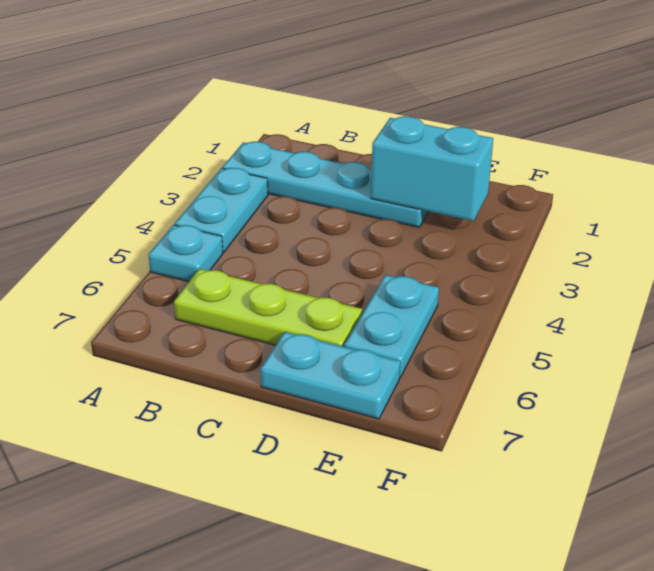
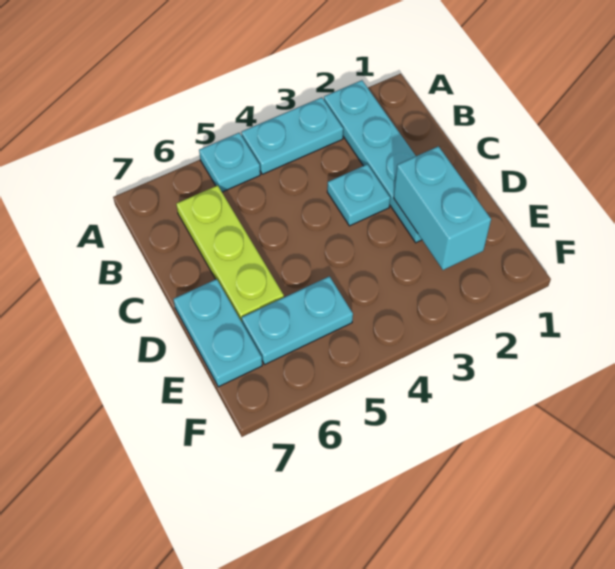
none -> cyan plate C3 level 1

